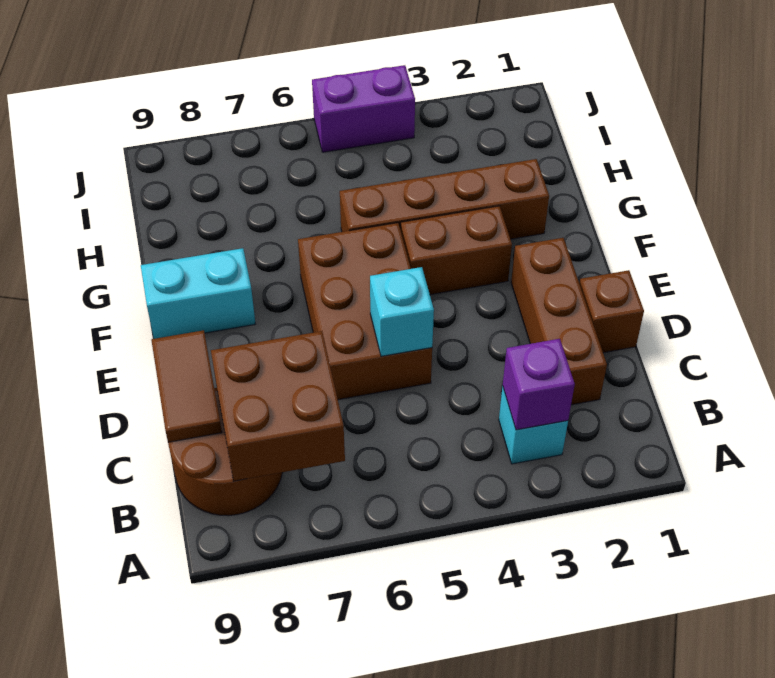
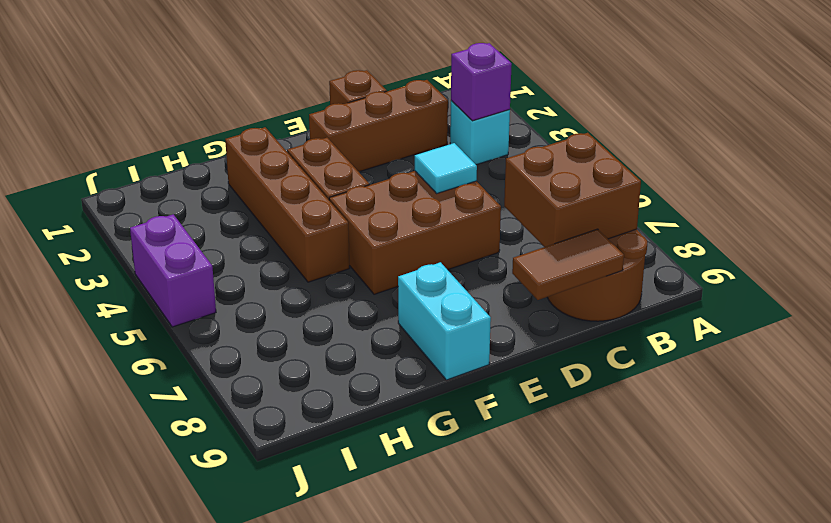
cyan brick D5 level 2 -> cyan tile D5 level 2

